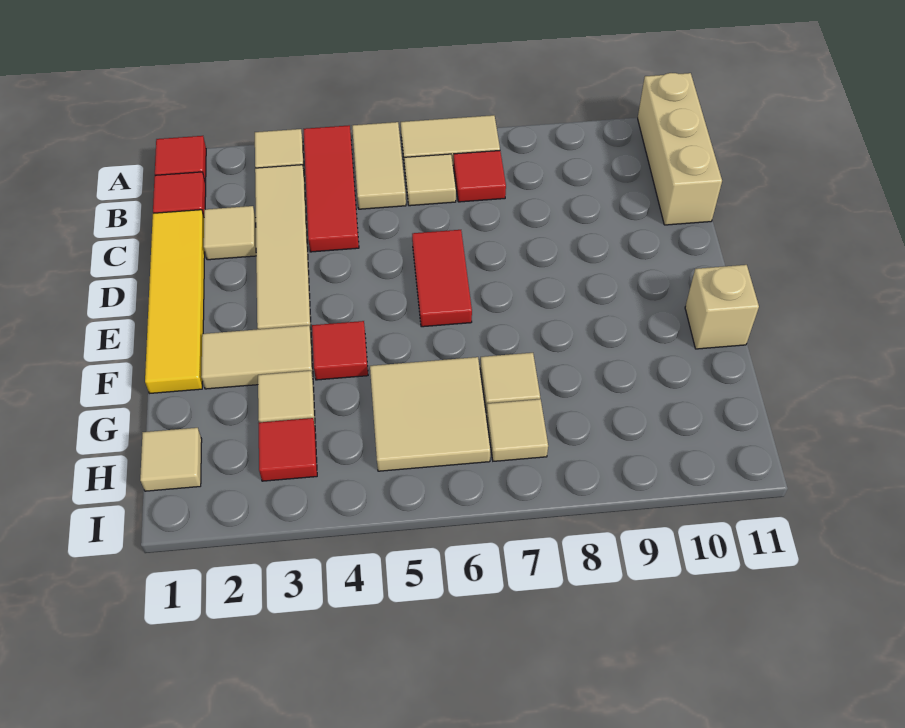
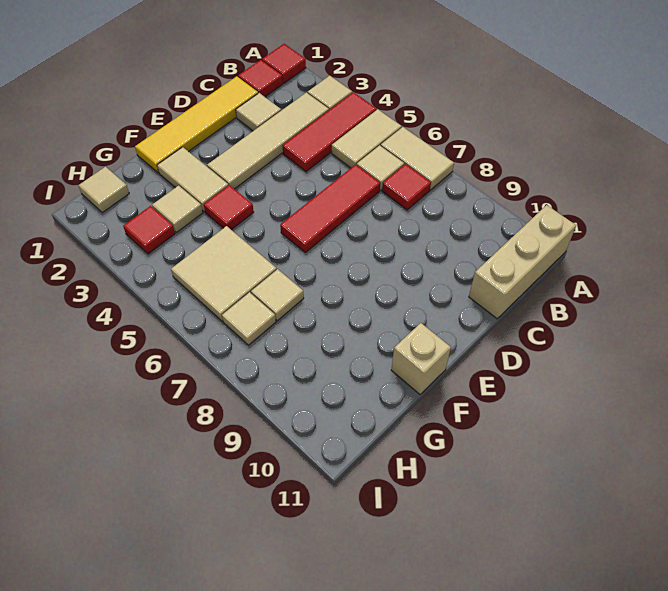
red tile D6:E6 level 1 -> red tile C6:E6 level 1

